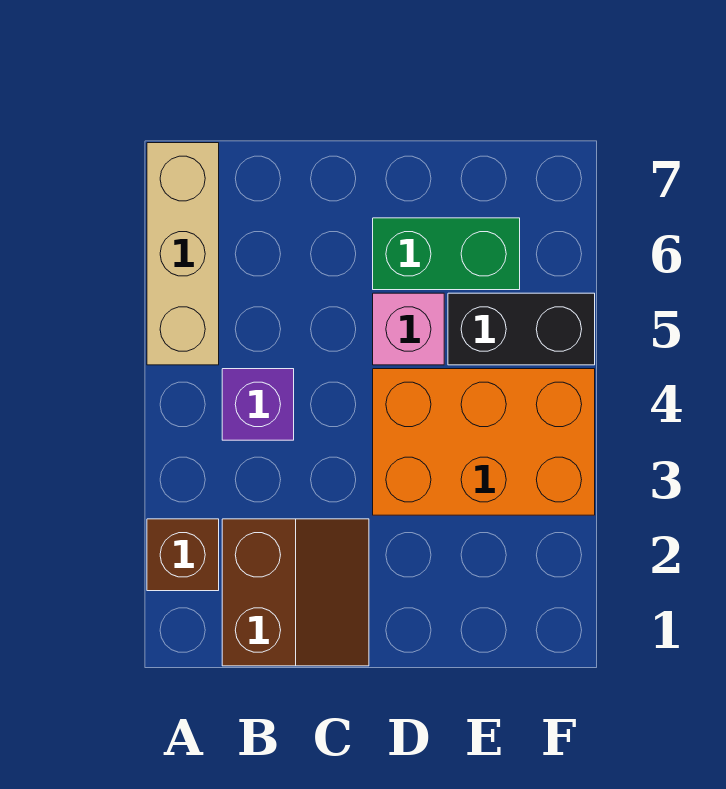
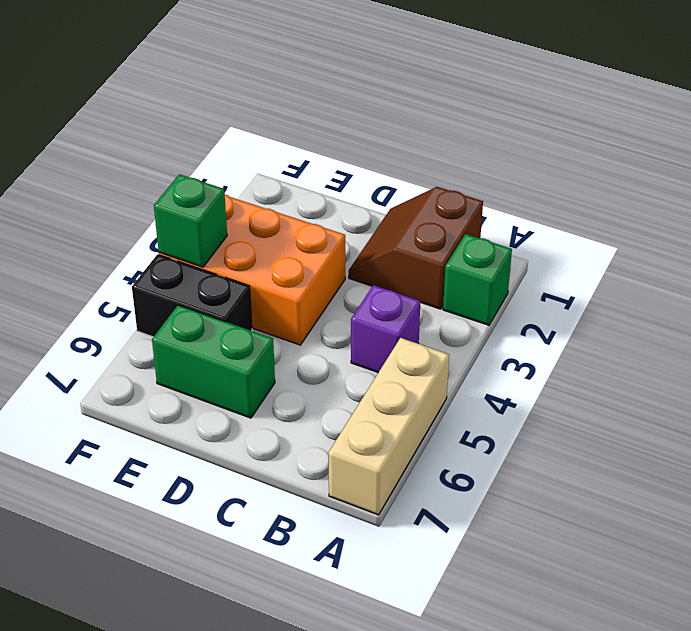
brown brick A2 level 1 -> green brick A2 level 1
pink brick D5 level 1 -> none
none -> green brick F4 level 2

